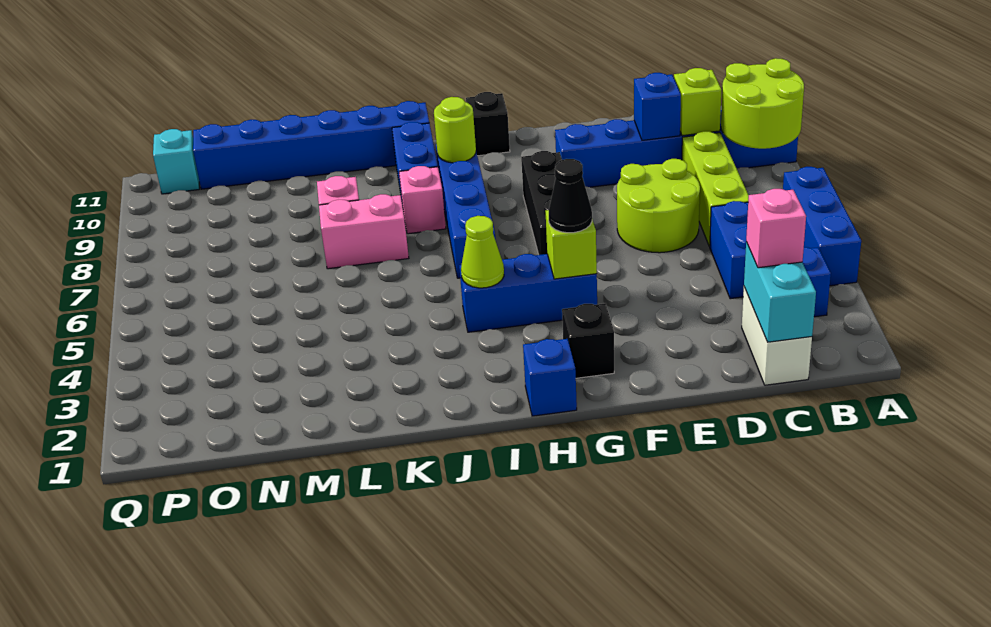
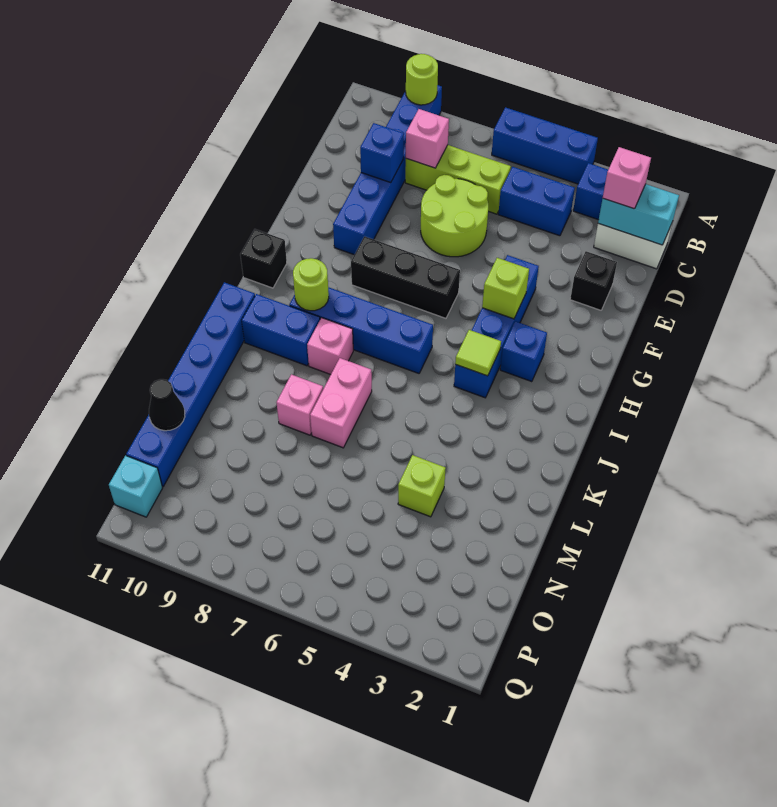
lime round brick A8:B9 level 2 -> lime round brick A9 level 2
none -> pink brick C8 level 2
lime brick C9 level 2 -> lime brick M4 level 1
black brick G2 level 1 -> black brick E2 level 1
blue brick G4:I4 level 1 -> blue brick F4:I4 level 1
black cone G4 level 3 -> black cone N11 level 2
blue brick H1 level 1 -> blue brick H3 level 1
lime cone I4 level 2 -> lime tile I4 level 2

